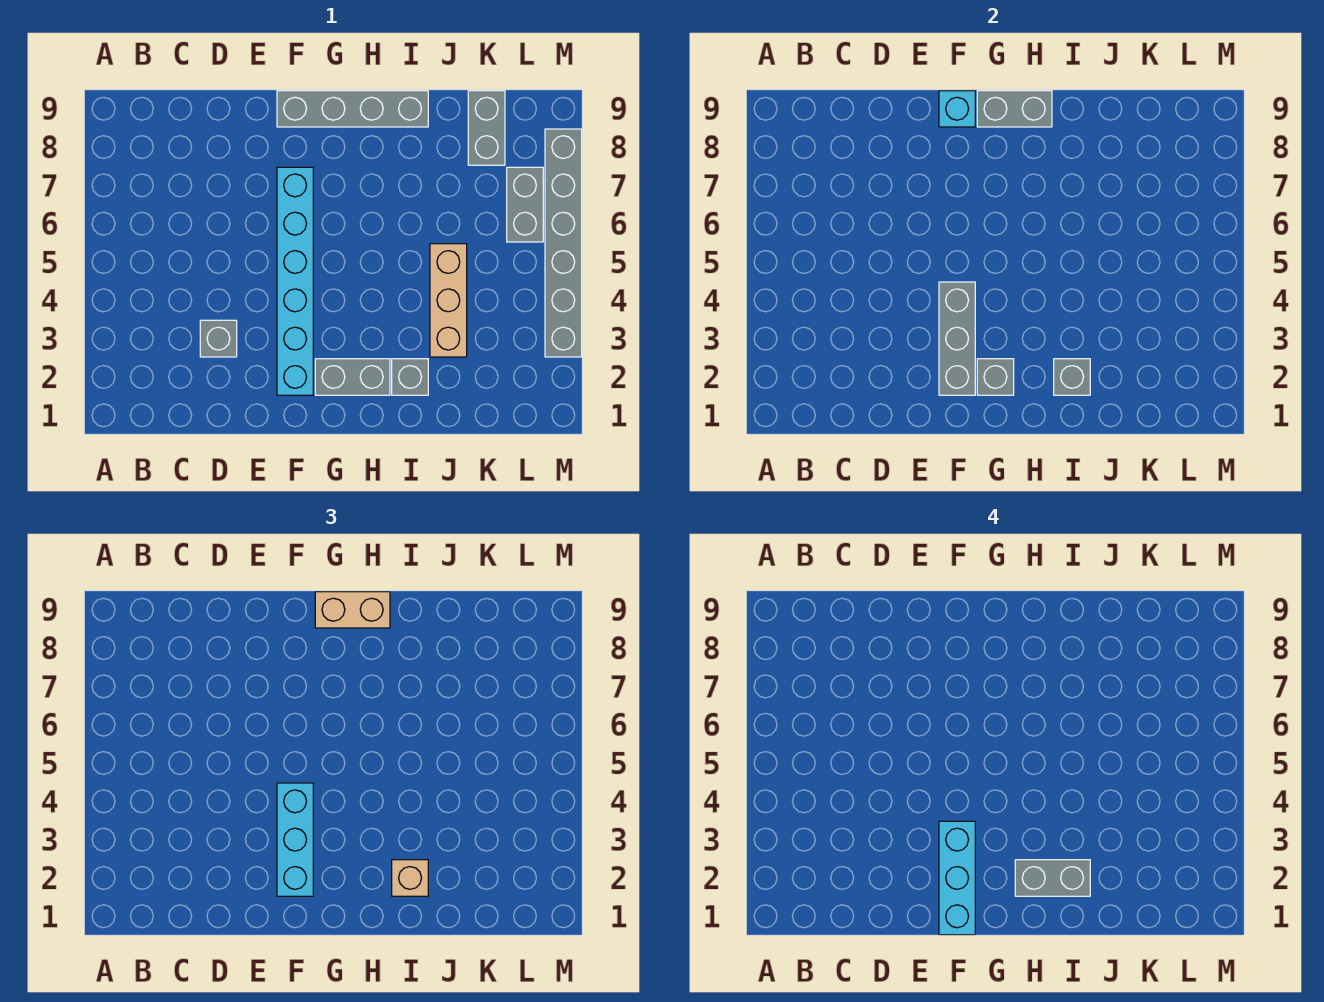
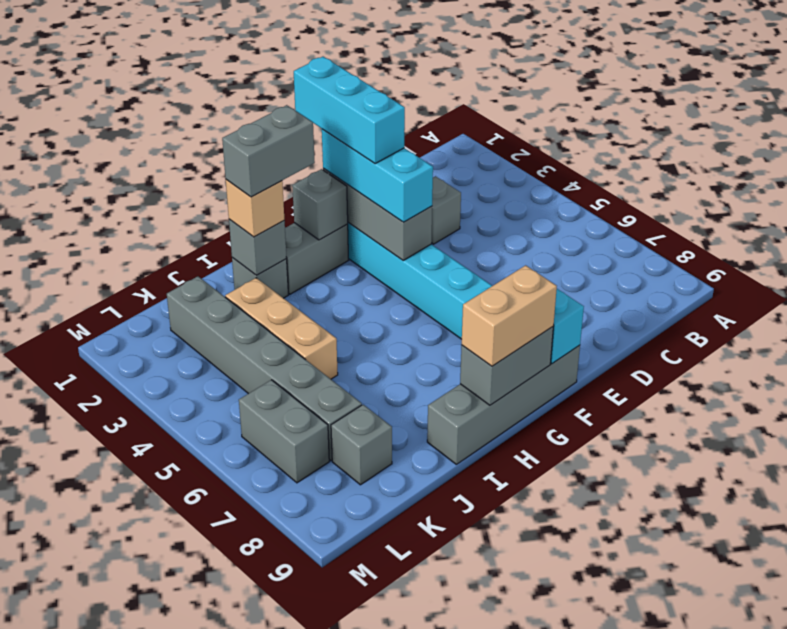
grey brick K8:K9 level 1 -> grey brick K8 level 1
grey brick M3:M8 level 1 -> grey brick K2:K7 level 1

